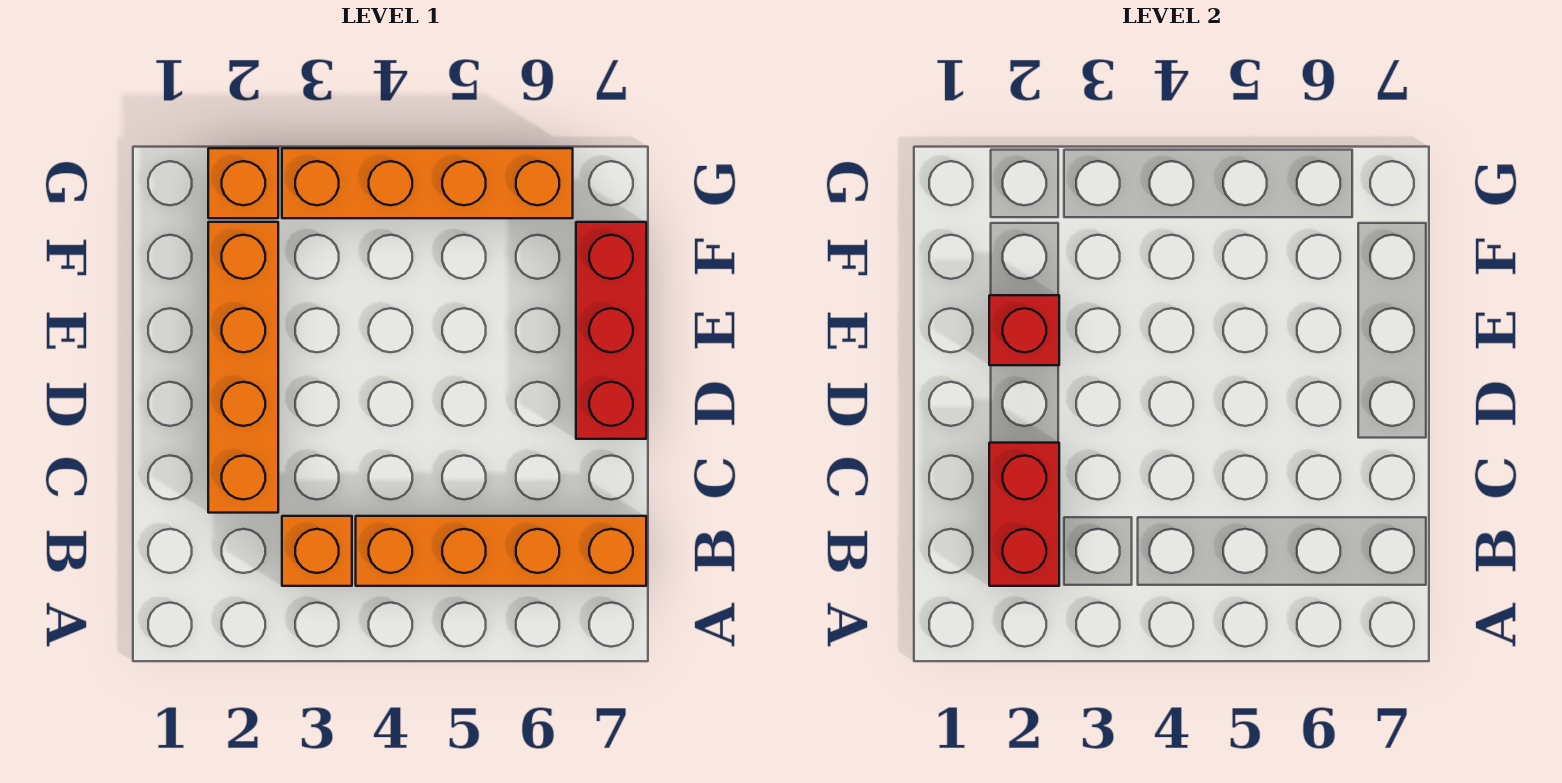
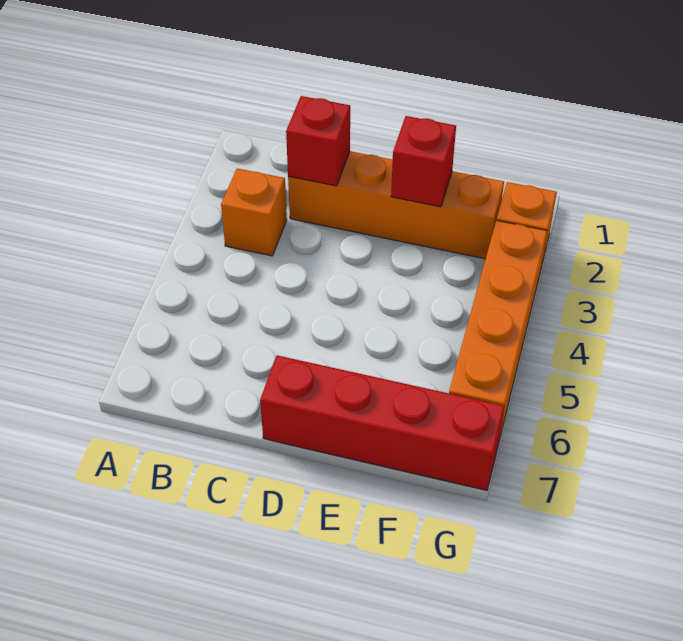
red brick B2:C2 level 2 -> red brick C2 level 2
orange brick B4:B7 level 1 -> none
red brick D7:F7 level 1 -> red brick D7:G7 level 1

